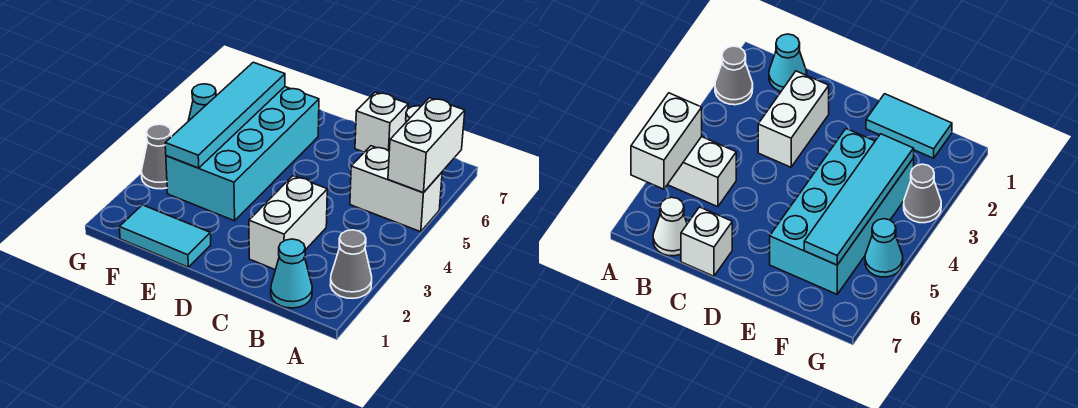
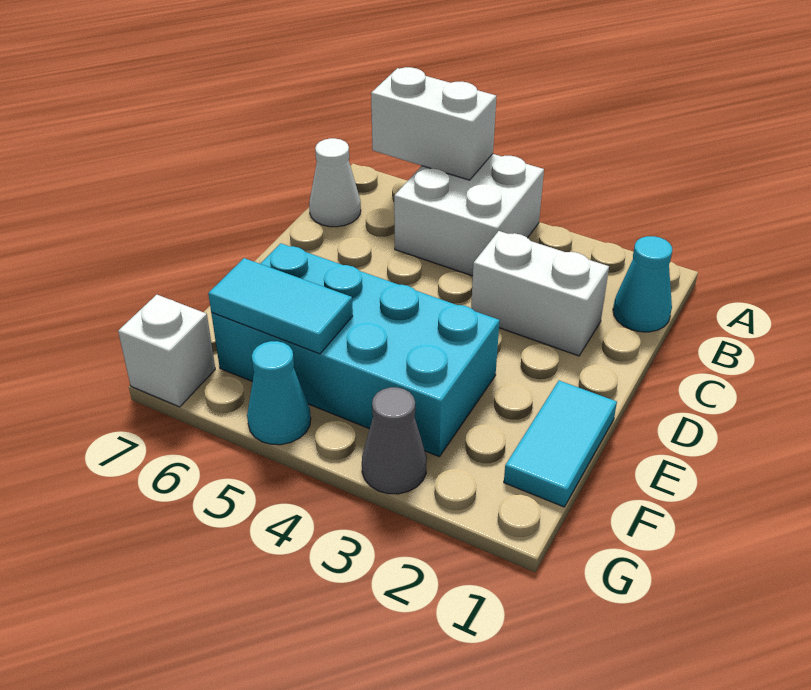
grey cone A2 level 1 -> none
white brick A5:B5 level 1 -> white brick A4:B5 level 1
white brick C7 level 1 -> white brick G7 level 1
cyan tile F3:F6 level 2 -> cyan tile F5:F6 level 2

